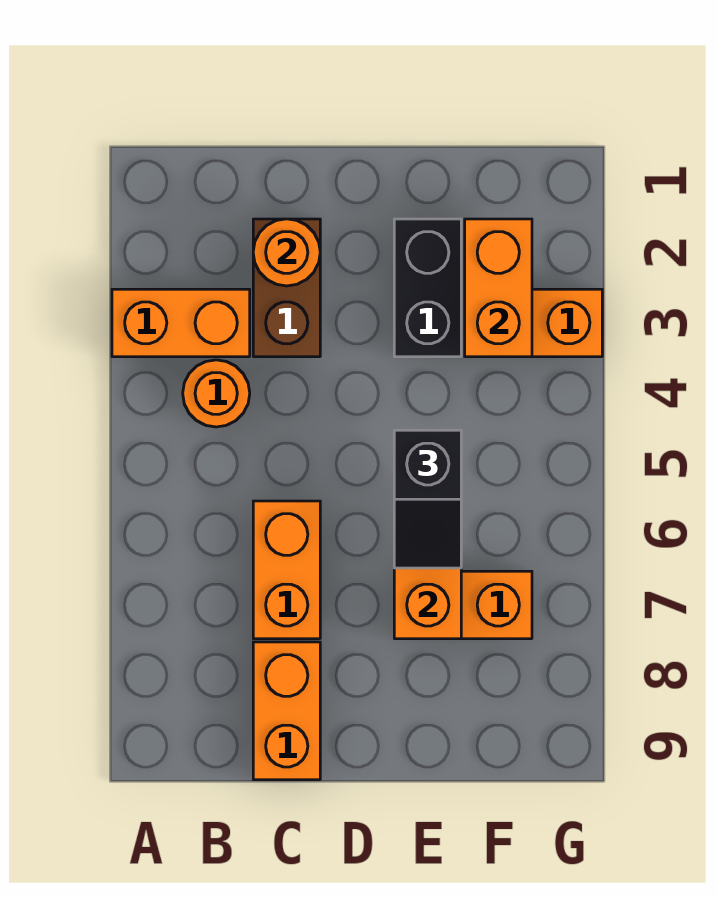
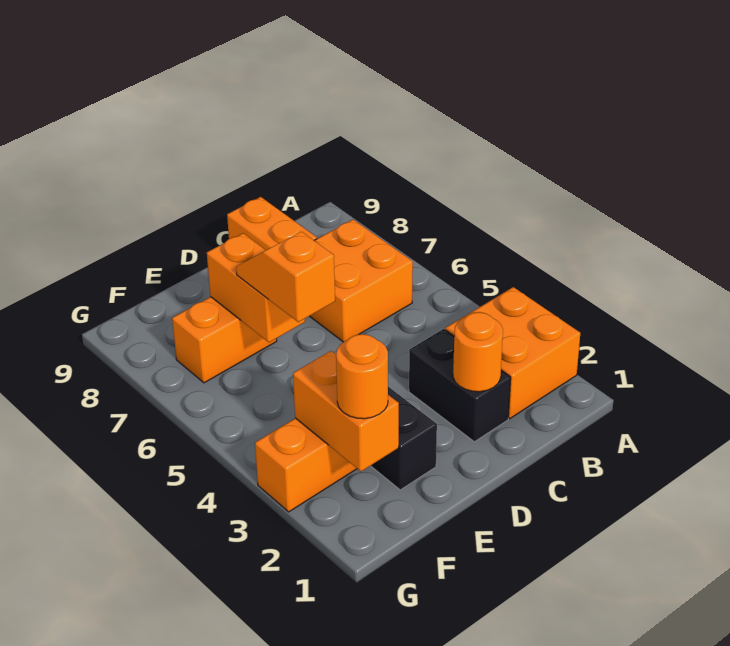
orange brick A3:B3 level 1 -> orange brick A2:B3 level 1
orange round brick B4 level 1 -> orange round brick F2 level 3
brown brick C2:C3 level 1 -> black brick C2:C3 level 1
orange brick C6:C7 level 1 -> orange brick B6:C7 level 1
black slope E5:E6 level 3 top 5 -> orange slope E5:E6 level 3 top 5

